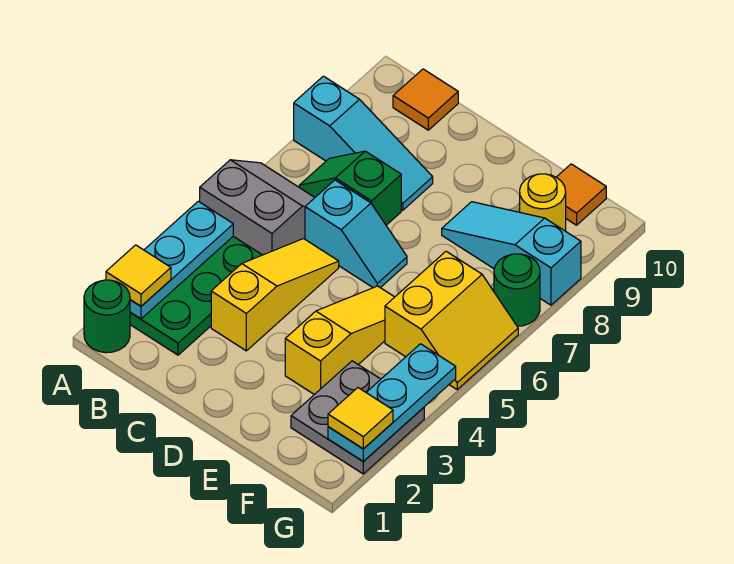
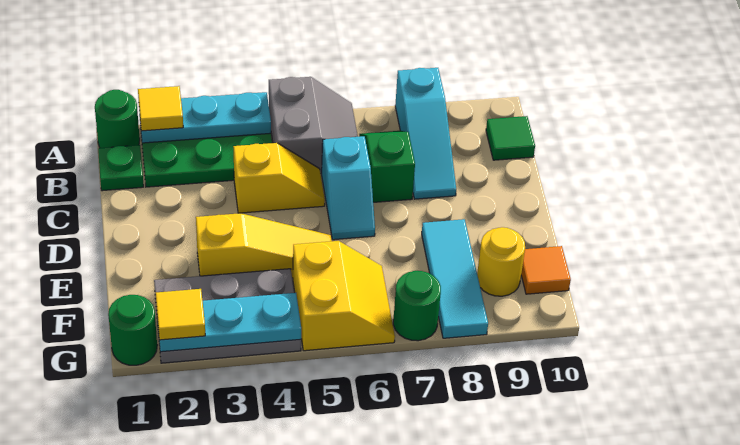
none -> green plate B1 level 1
orange tile B10 level 1 -> green tile B10 level 1
yellow slope C3:C5 level 1 top 3 -> yellow slope C4:C5 level 1 top 4
cyan slope E8:G8 level 1 top G -> cyan tile E8:G8 level 1
grey plate F2:G3 level 1 -> grey plate F2:G4 level 1
yellow slope F5:G6 level 1 top F -> yellow slope F5:G6 level 1 top 5
none -> green round brick G1 level 1

